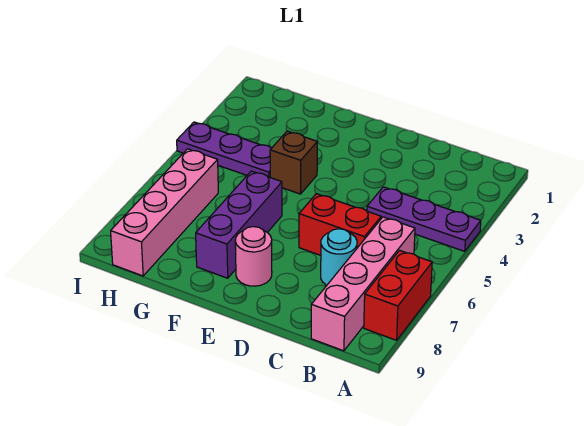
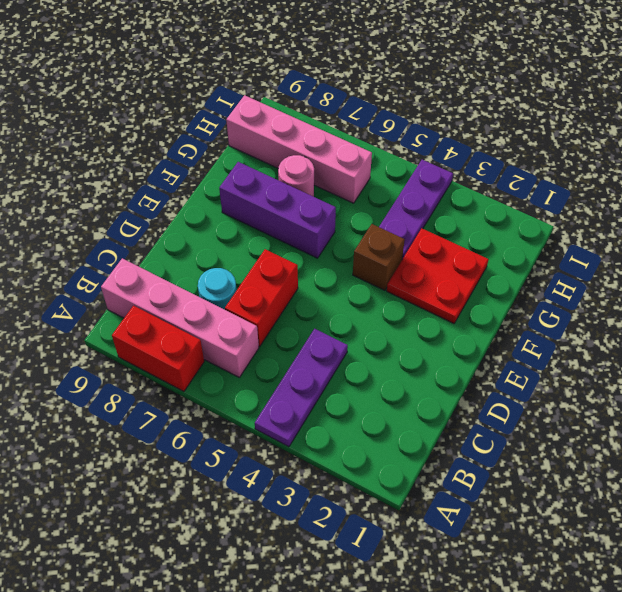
pink round brick E8 level 1 -> pink round brick G7 level 1
none -> red plate F2:G3 level 1

